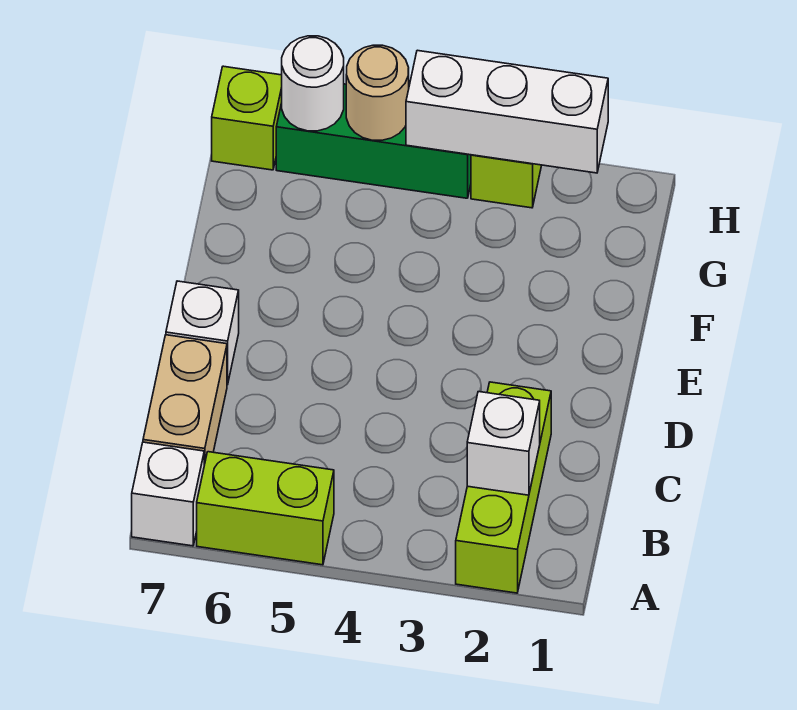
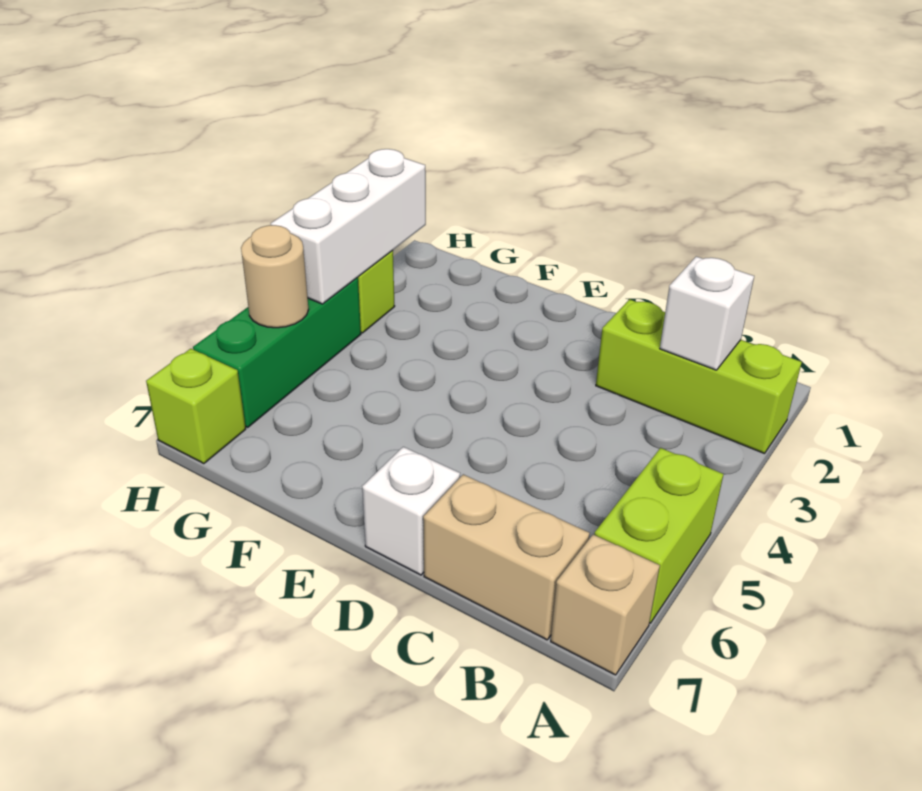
white brick A7 level 1 -> tan brick A7 level 1
white round brick H6 level 2 -> none

